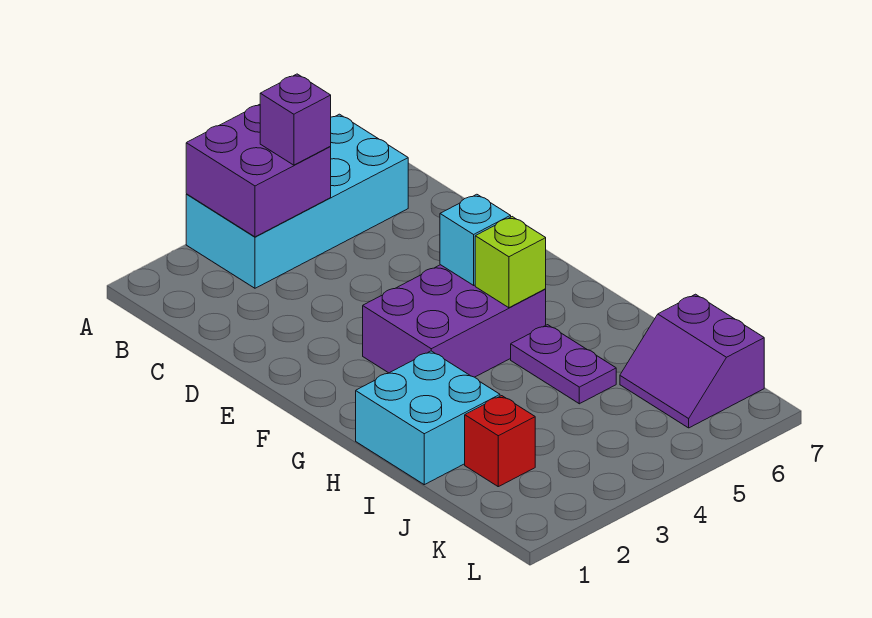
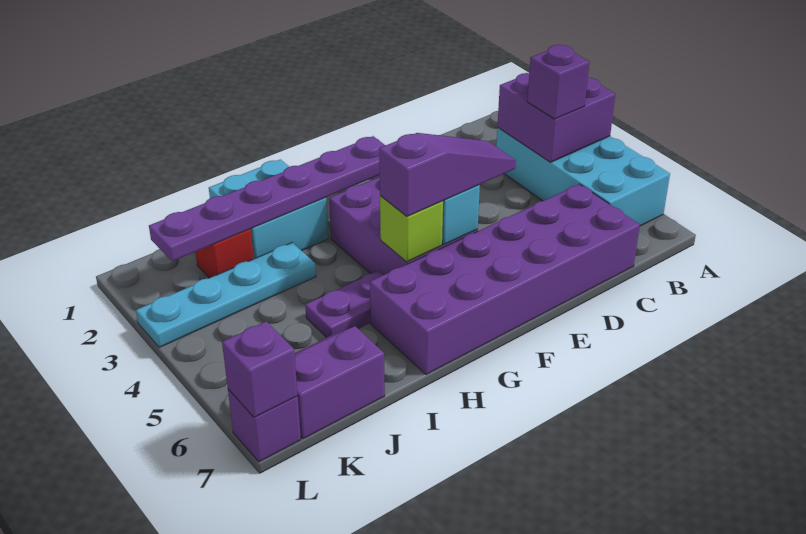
none -> purple brick C6:H7 level 1
none -> purple slope E5:G5 level 3 top G
none -> purple plate F2:K2 level 2
none -> cyan plate I3:L3 level 1
none -> purple brick L7 level 1
none -> purple brick L7 level 2

